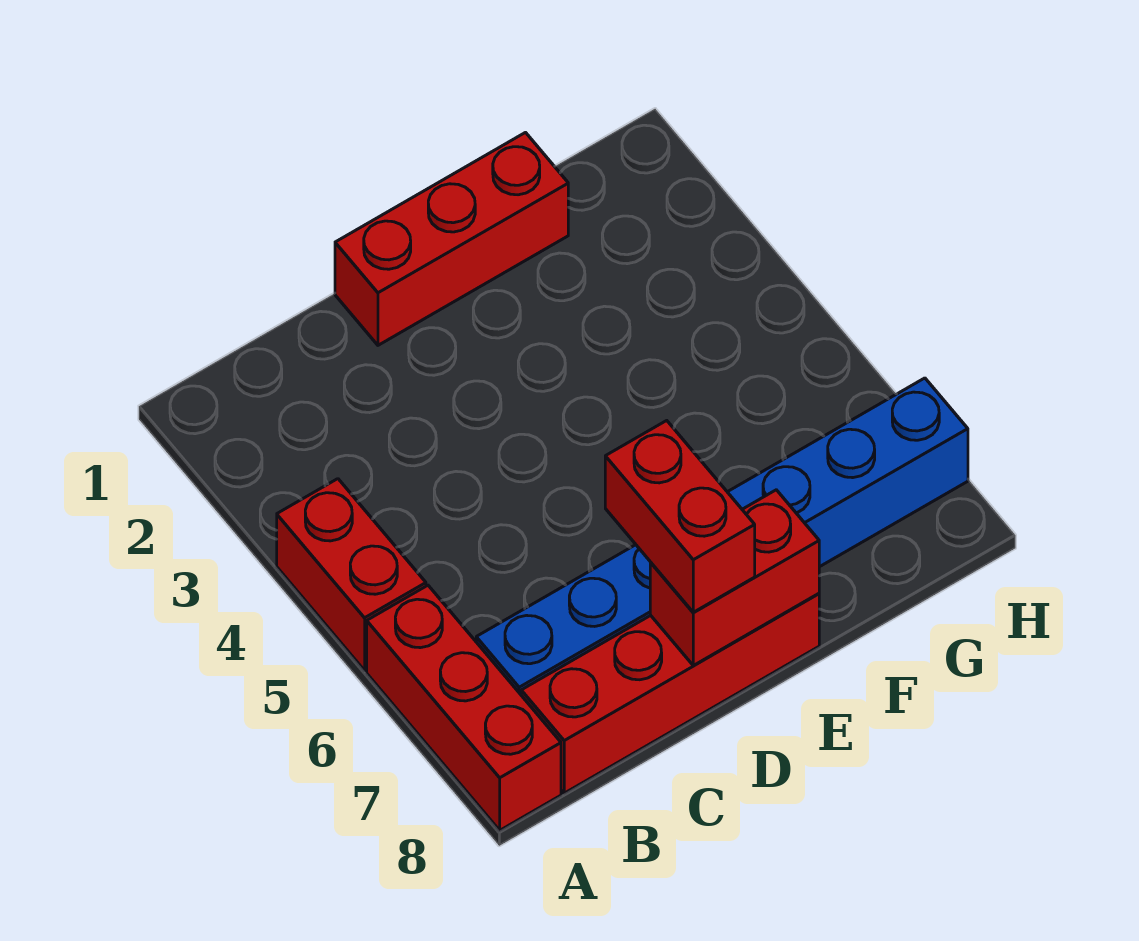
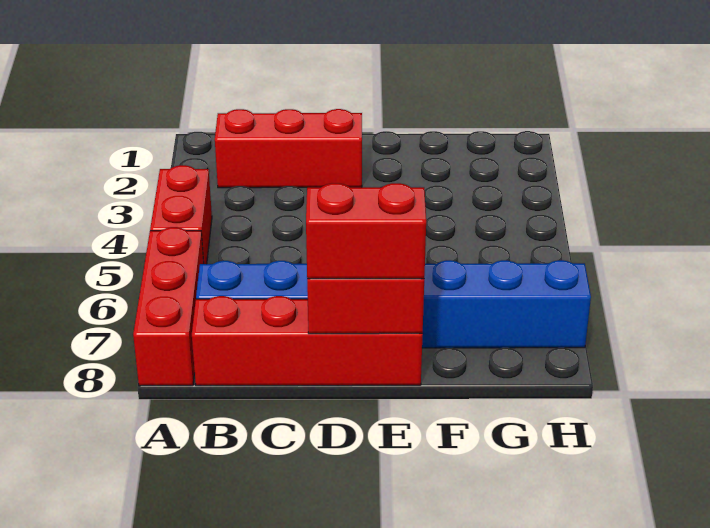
red brick D1:F1 level 1 -> red brick B2:D2 level 1
red brick D7:D8 level 3 -> red brick D8:E8 level 3

